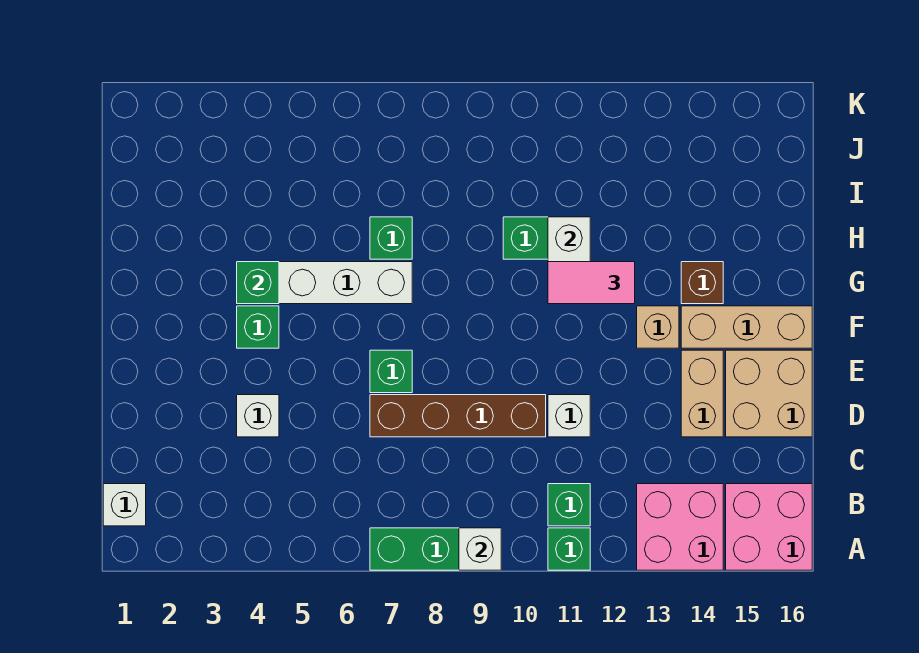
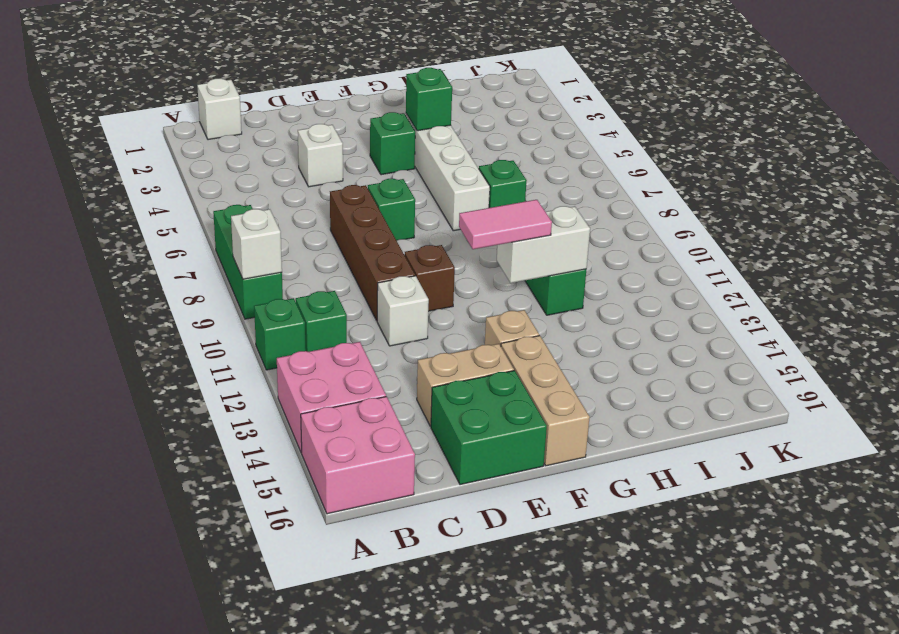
tan brick D15:E16 level 1 -> green brick D15:E16 level 1
pink tile G11:G12 level 3 -> pink tile F11:G11 level 3
brown brick G14 level 1 -> brown brick E10 level 1

